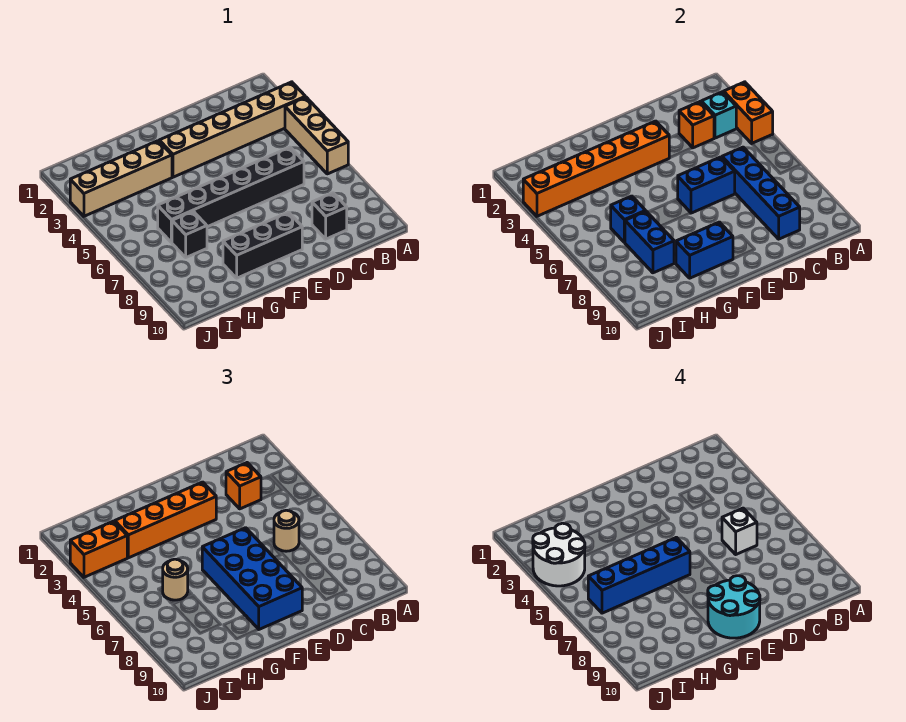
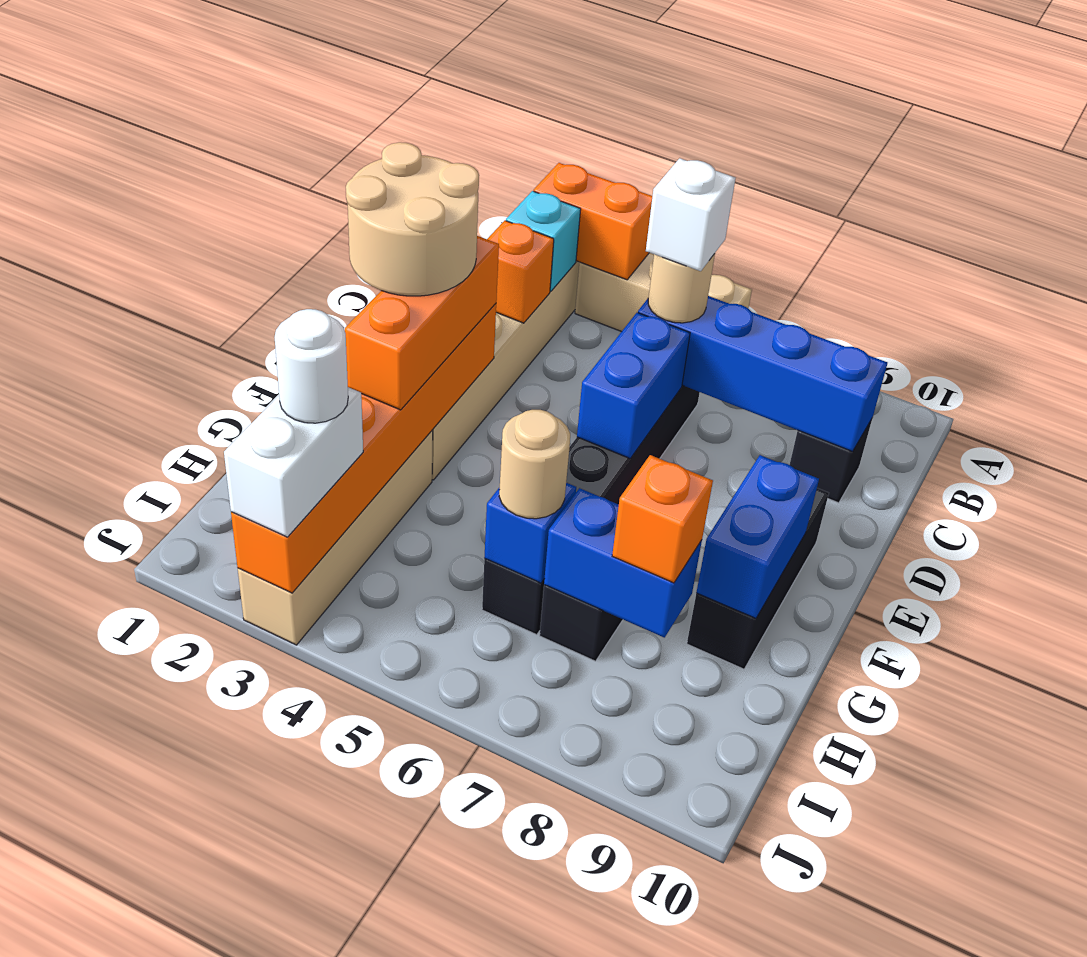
orange brick C3 level 3 -> orange brick H8 level 3
none -> tan round brick E2:F3 level 4
orange brick E3:H3 level 3 -> orange brick E3:G3 level 3
blue brick E6:F9 level 3 -> none
cyan round brick E9:F10 level 4 -> none
blue brick F6:I6 level 4 -> none
orange brick I3:J3 level 3 -> white brick I3:J3 level 3
white round brick I3:J4 level 4 -> white round brick I3 level 4

